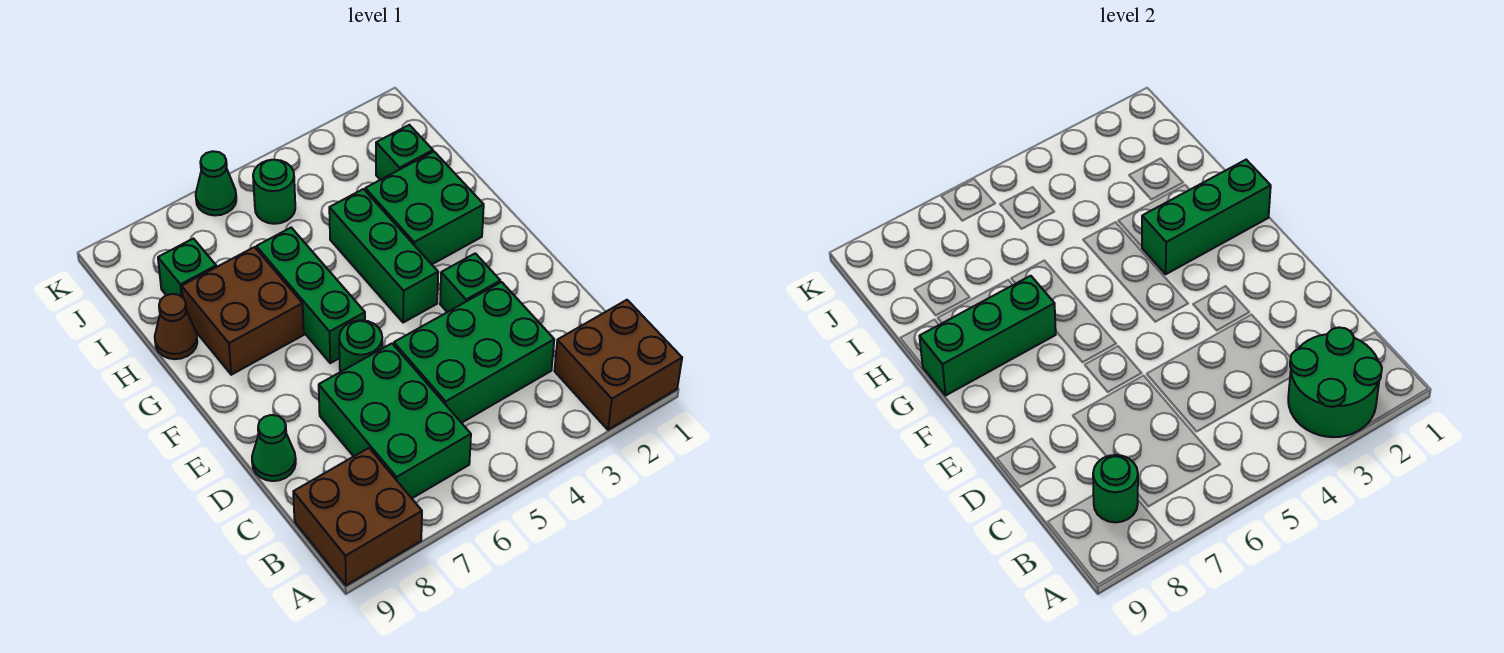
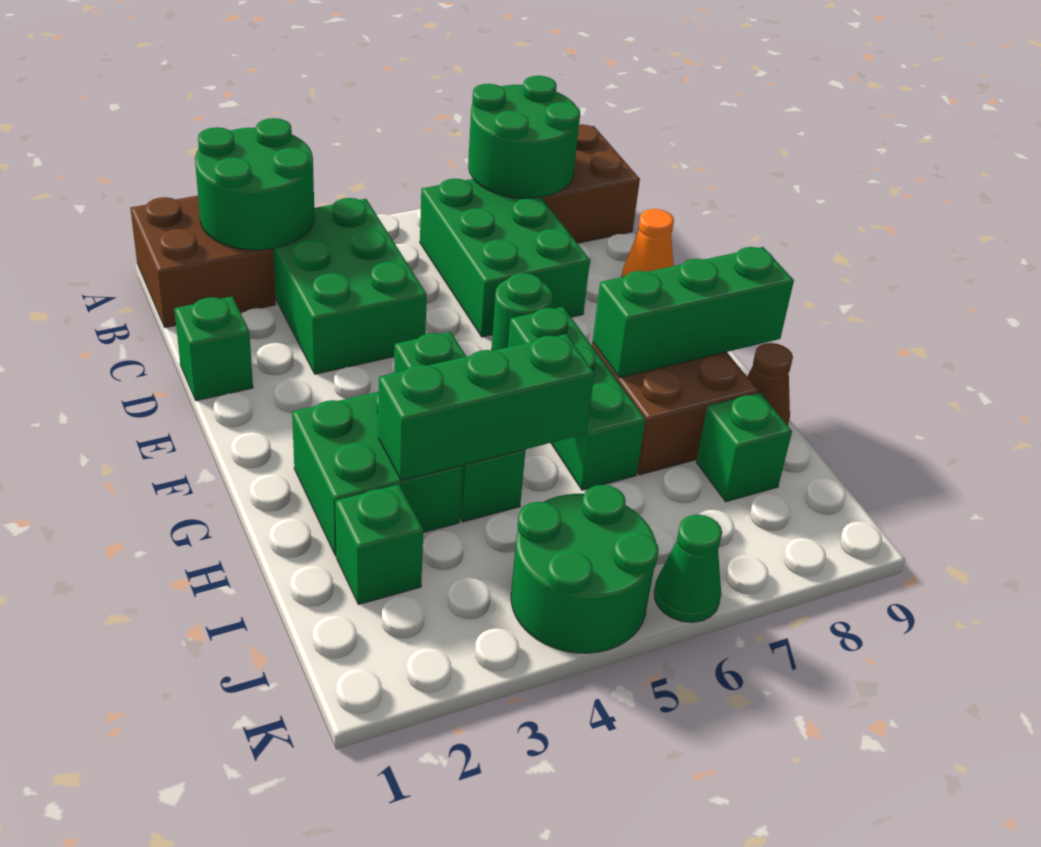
green round brick B8 level 2 -> green round brick A7:B8 level 2
green brick C3:D5 level 1 -> green brick B3:D4 level 1
green cone D9 level 1 -> orange cone D9 level 1
green brick E3 level 1 -> green brick D1 level 1
green brick G1:G3 level 2 -> green brick H3:H5 level 2
green round brick J5 level 1 -> green round brick J4:K5 level 1

